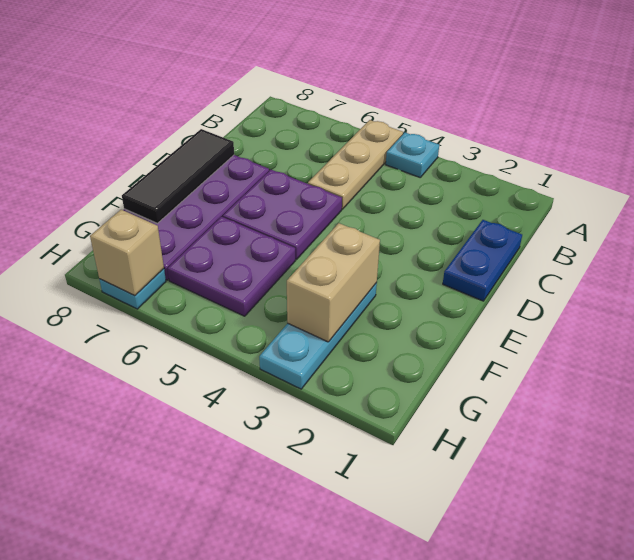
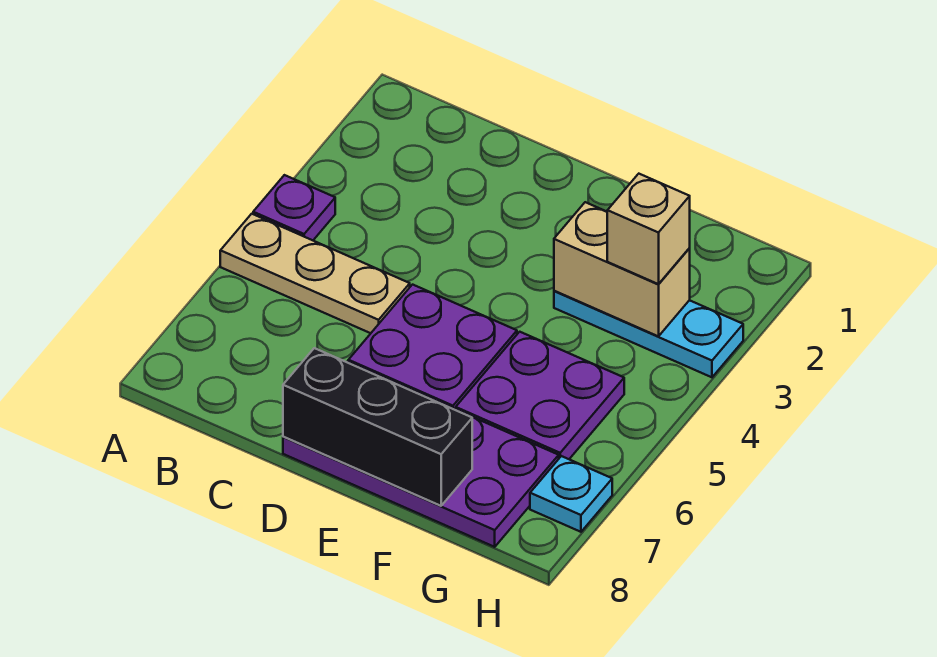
cyan plate A4 level 1 -> purple plate A4 level 1
blue plate C1:D1 level 1 -> none
black tile D8:F8 level 2 -> black brick D8:F8 level 2
tan brick H7 level 2 -> tan brick G3 level 3

